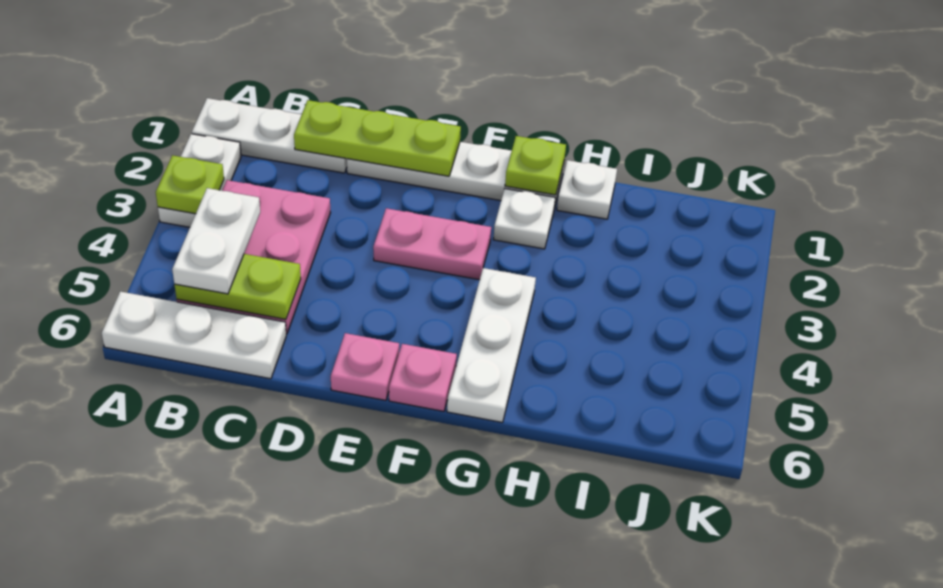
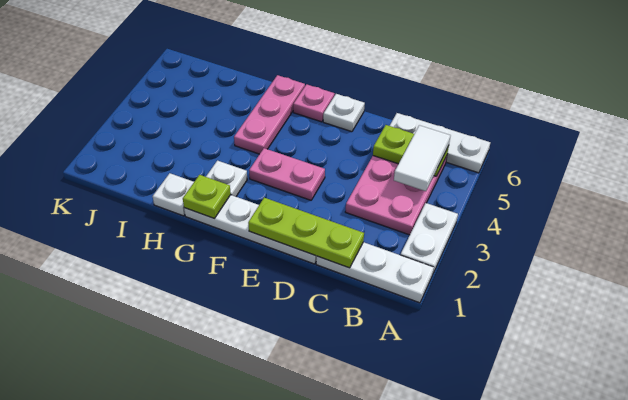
lime plate A3 level 2 -> none
white plate B4:B5 level 3 -> white tile B4:B5 level 3
pink plate E6 level 1 -> white plate E6 level 1
white plate G4:G6 level 1 -> pink plate G4:G6 level 1

